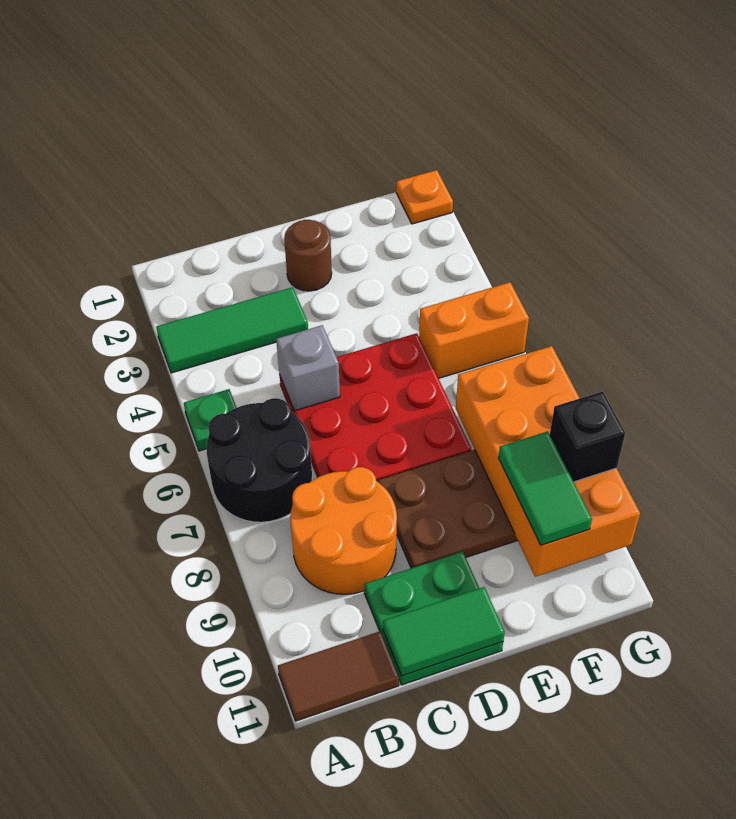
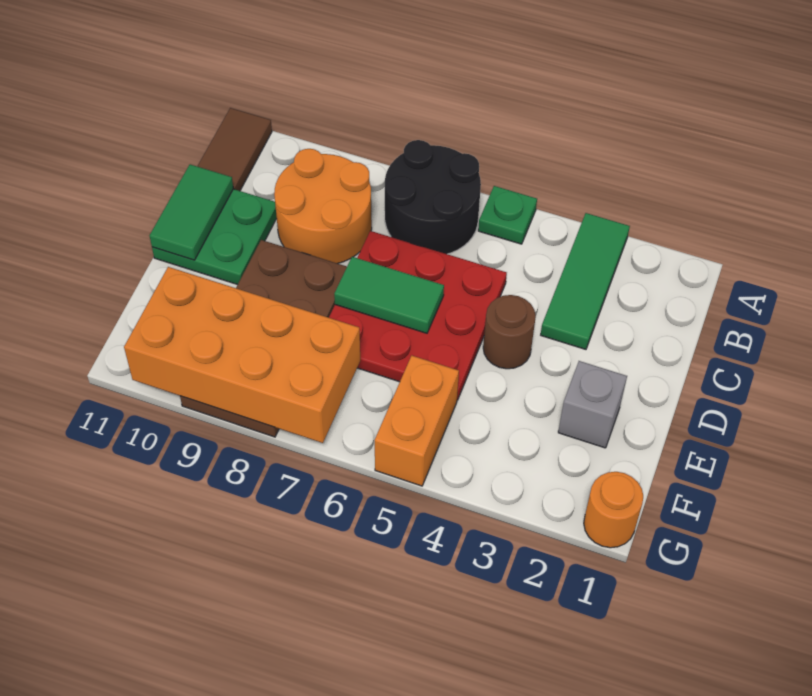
grey brick C5 level 2 -> grey brick E2 level 1
brown round brick D2 level 1 -> brown round brick D4 level 1
green tile F9:F10 level 3 -> green tile D6:D7 level 2
orange plate G1 level 1 -> orange round brick G1 level 1
black brick G9 level 3 -> none

